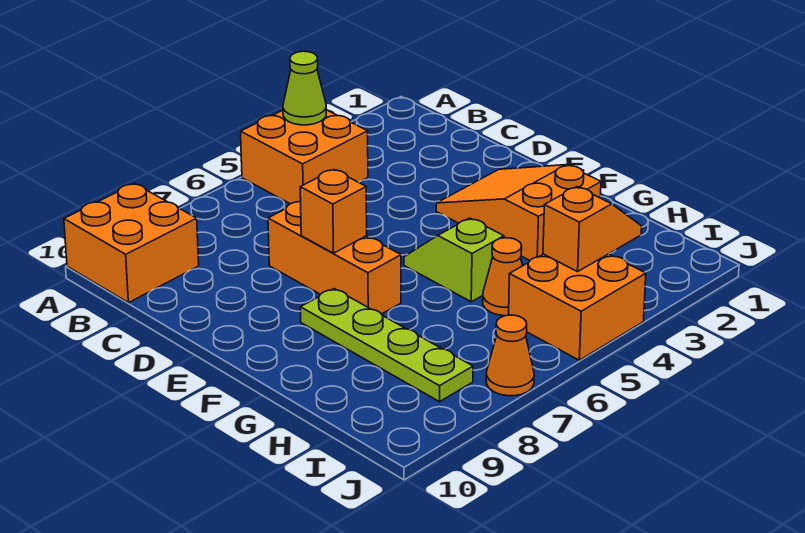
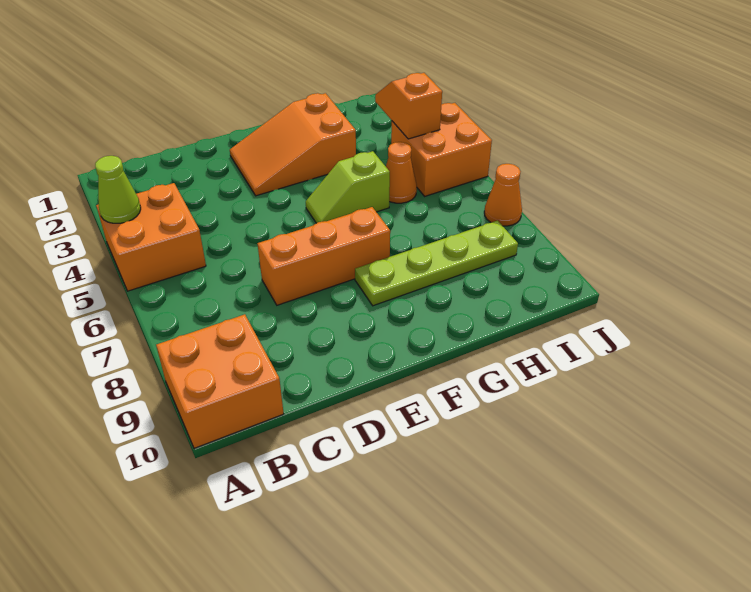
orange brick E7 level 2 -> none

